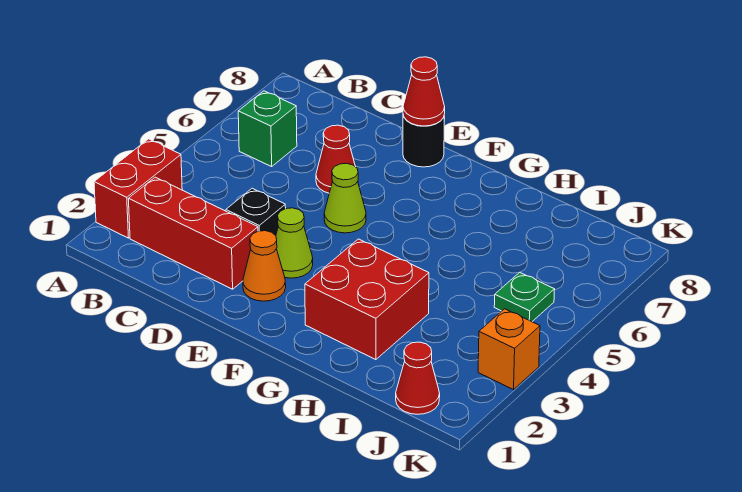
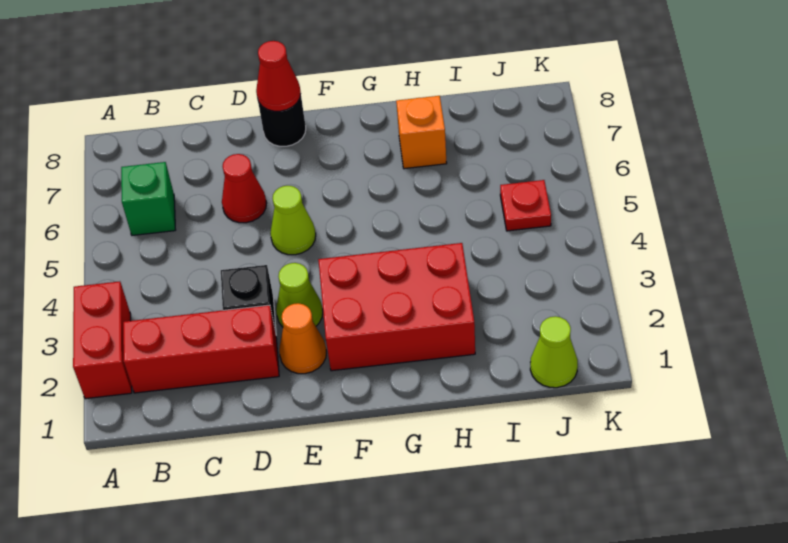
red brick G2:H3 level 1 -> red brick F2:H3 level 1
red cone J1 level 1 -> lime cone J1 level 1
green plate J5 level 1 -> red plate J5 level 1
orange brick K3 level 1 -> orange brick H7 level 1

